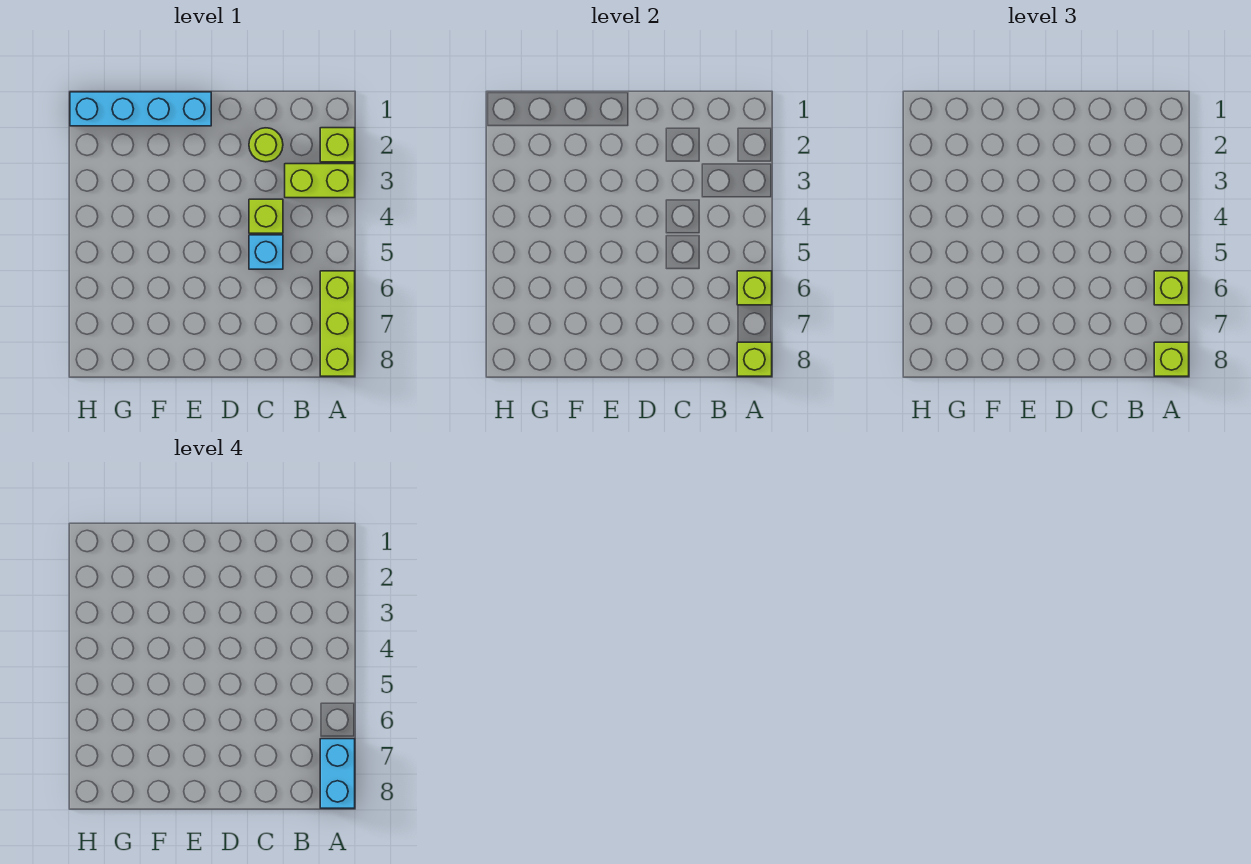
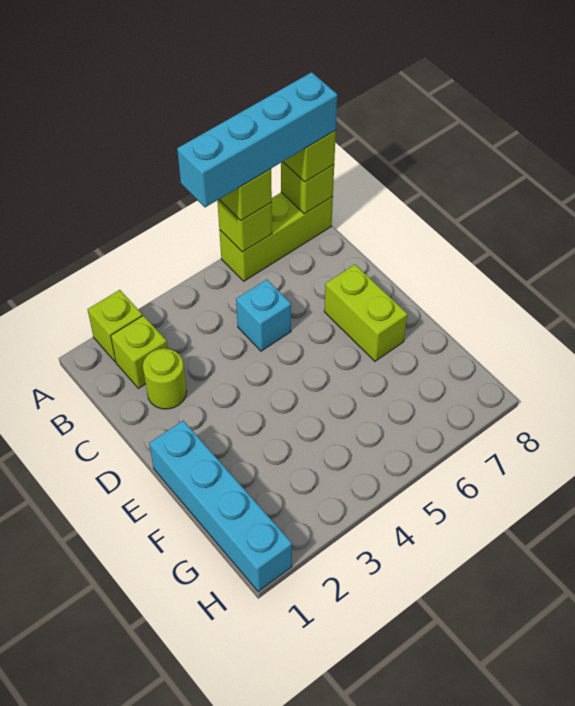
lime brick A3:B3 level 1 -> lime brick D7:E7 level 1
cyan brick A7:A8 level 4 -> cyan brick A5:A8 level 4
lime brick C4 level 1 -> lime brick B2 level 1

